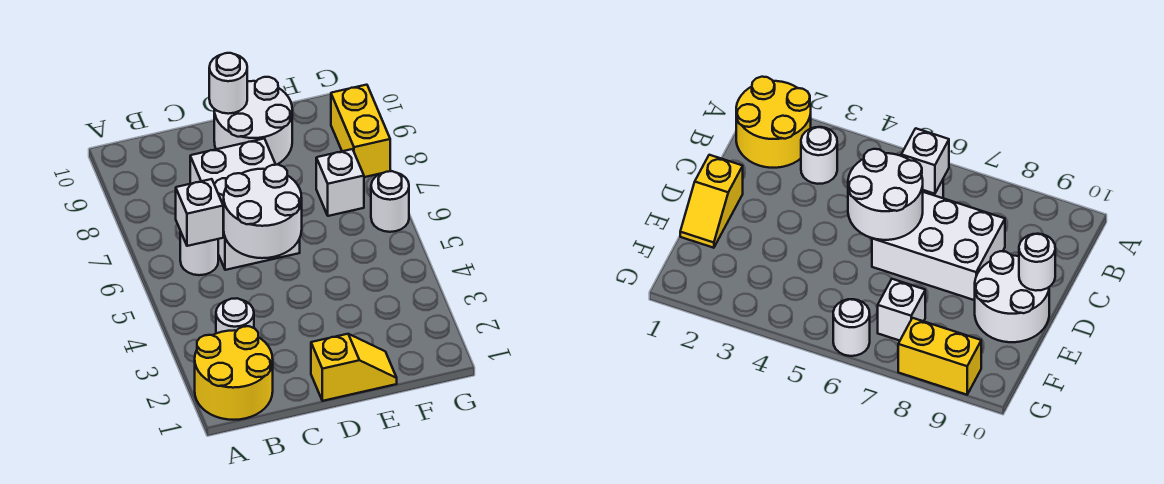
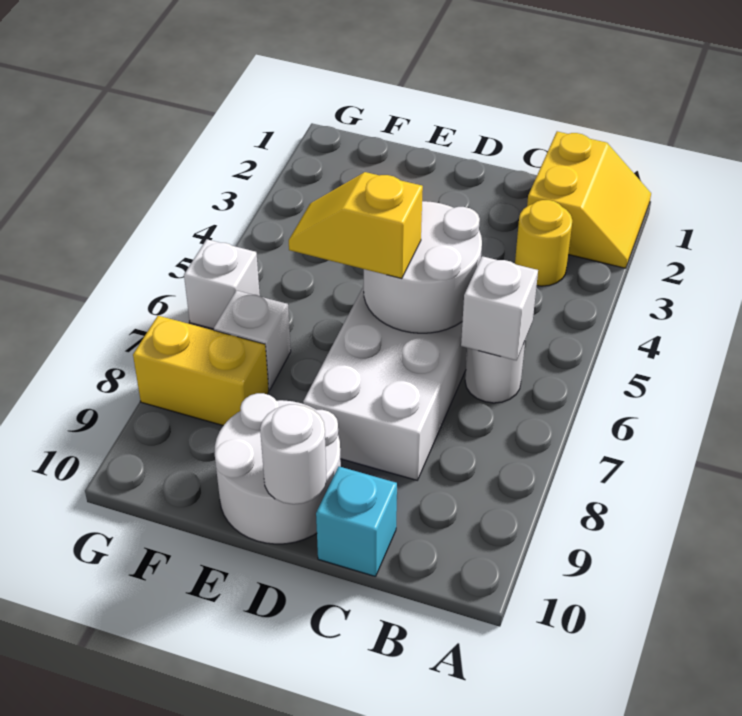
yellow round brick A1:B2 level 1 -> yellow slope A1:B2 level 1 top B
white round brick B3 level 1 -> yellow round brick B3 level 1
none -> cyan brick C10 level 1
yellow slope D1:E1 level 1 top D -> yellow slope D6:E6 level 3 top D
white round brick G6 level 1 -> white brick G6 level 1
yellow brick G8:G9 level 1 -> yellow brick F8:G8 level 1

